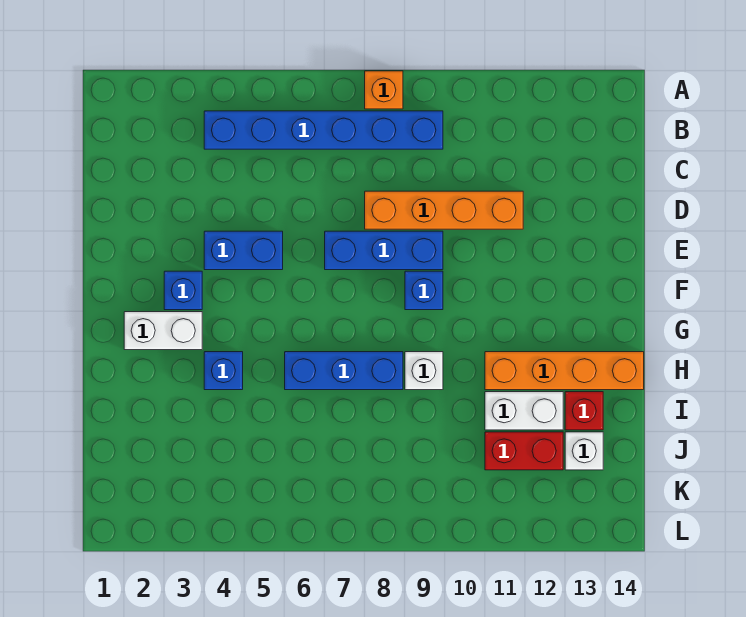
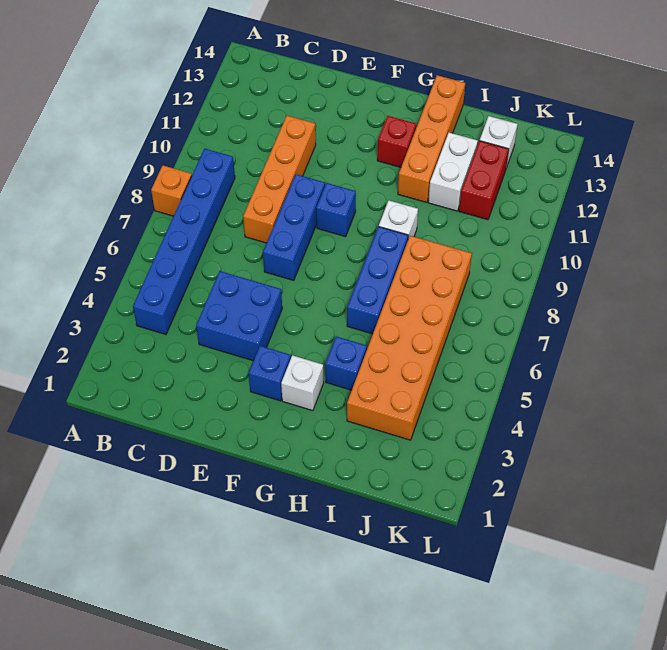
blue brick E4:E5 level 1 -> blue brick D4:E5 level 1
white brick G2:G3 level 1 -> white brick G3 level 1
none -> orange brick I3:J8 level 1
red brick I13 level 1 -> red brick G12 level 1

